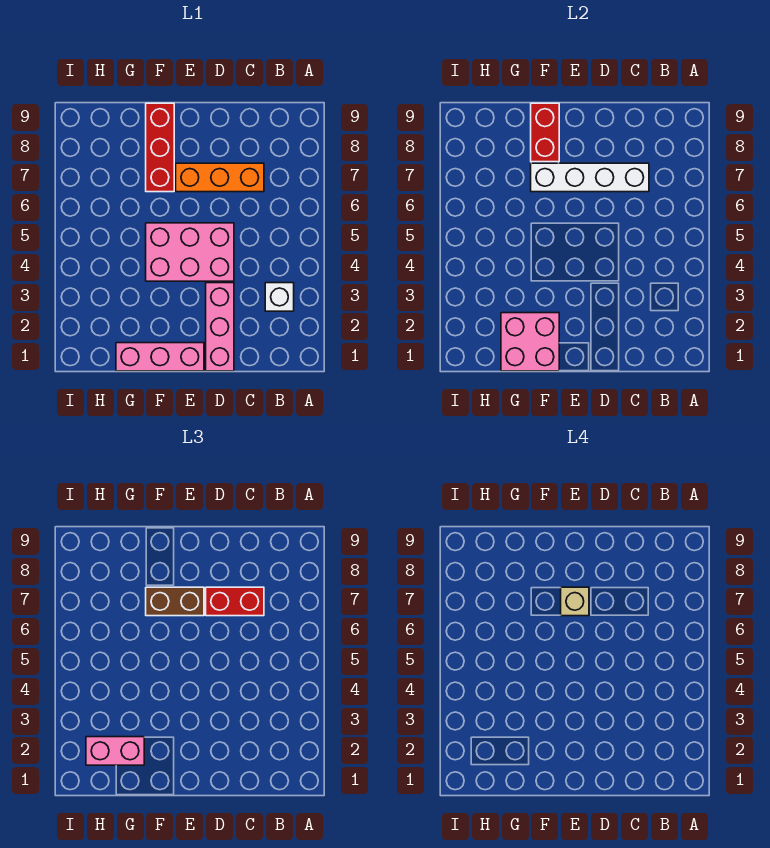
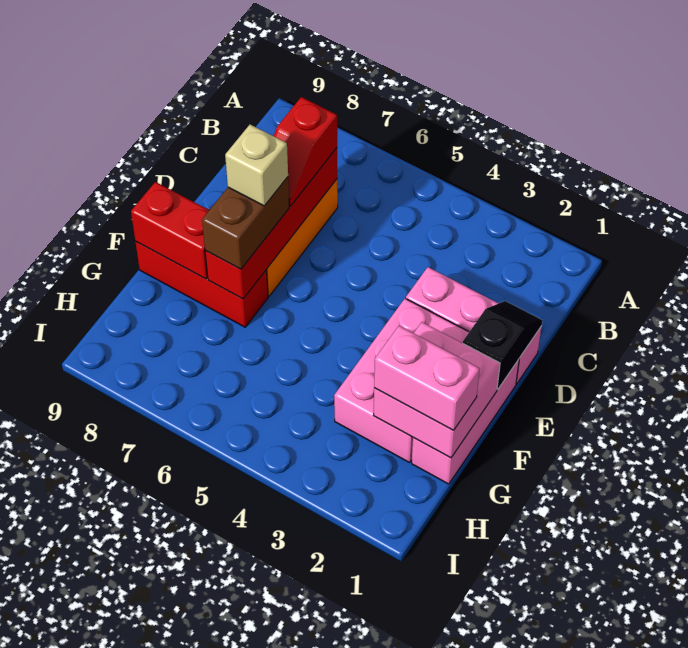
white brick B3 level 1 -> none
white brick C7:F7 level 2 -> red brick C7:F7 level 2
red brick C7:D7 level 3 -> red slope C7:D7 level 3 top C
none -> black slope D1:E1 level 2 top E
pink brick D4:F5 level 1 -> pink brick E2:G3 level 1
pink brick G2:H2 level 3 -> pink brick G1:G2 level 3

